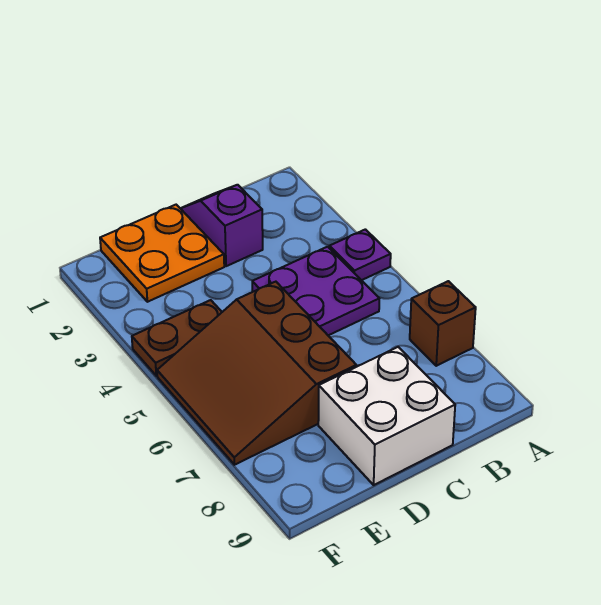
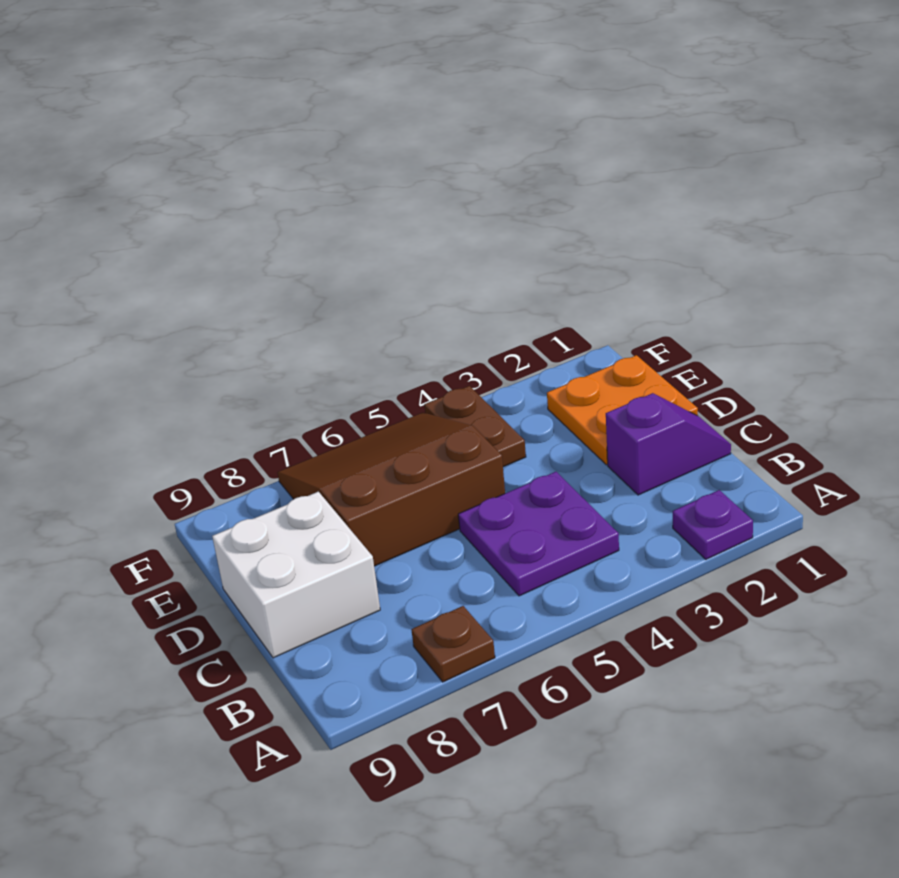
purple plate A4 level 1 -> purple plate A2 level 1
brown brick A7 level 1 -> brown plate A7 level 1

